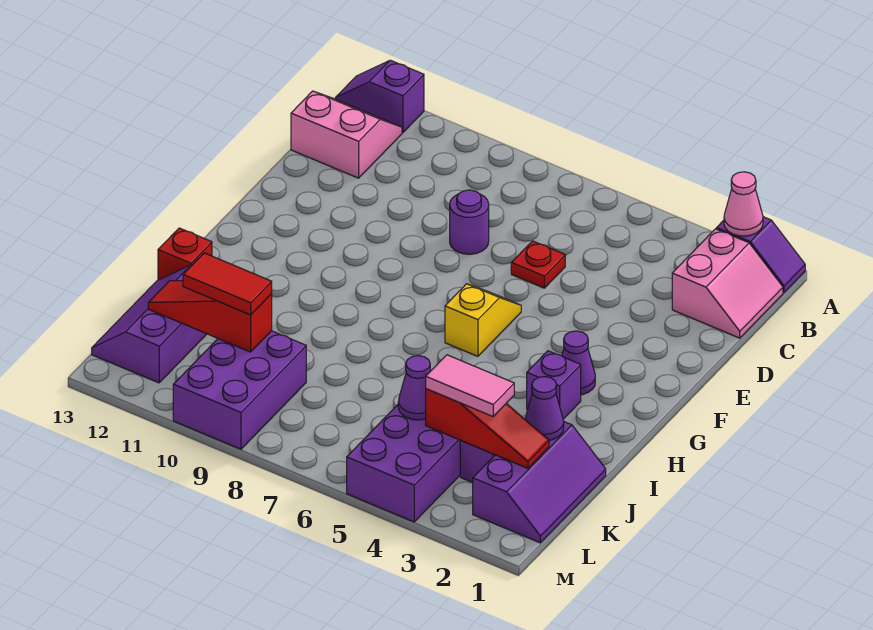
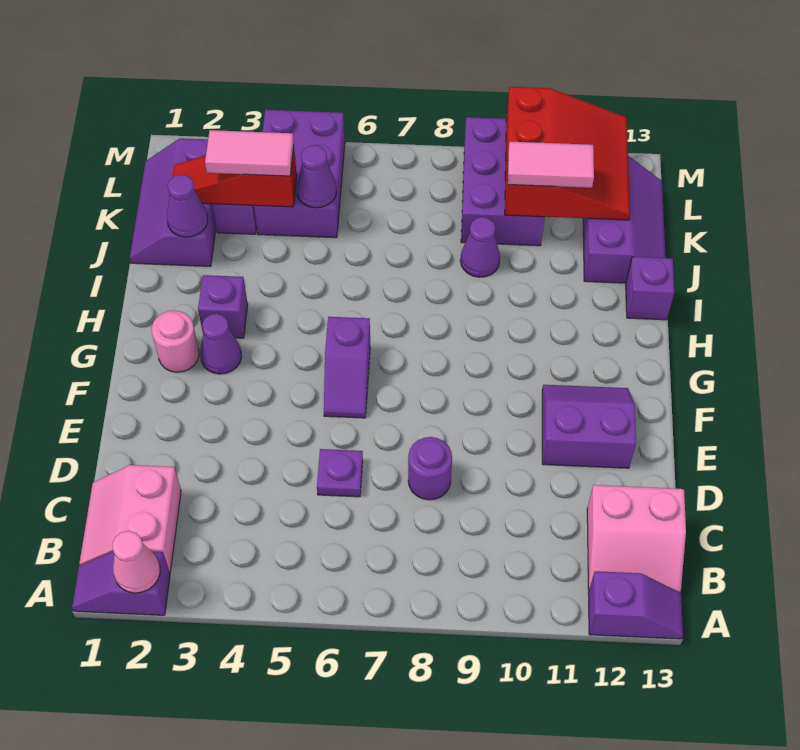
red plate D6 level 1 -> purple plate D6 level 1
none -> purple slope E11:F12 level 1 top E
yellow slope F6:G6 level 1 top G -> purple slope F6:G6 level 1 top G
none -> pink round brick G2 level 1
red brick I13 level 1 -> purple brick I13 level 1
none -> purple cone J9 level 1
red slope K10:K12 level 2 top 10 -> red slope K10:M12 level 2 top 10
red tile K10:K11 level 3 -> pink tile K10:K11 level 3

